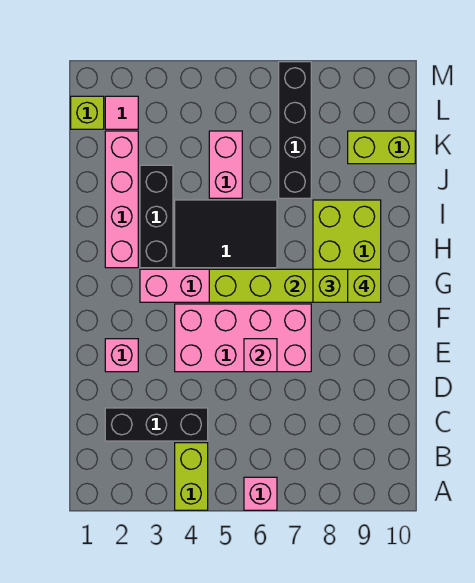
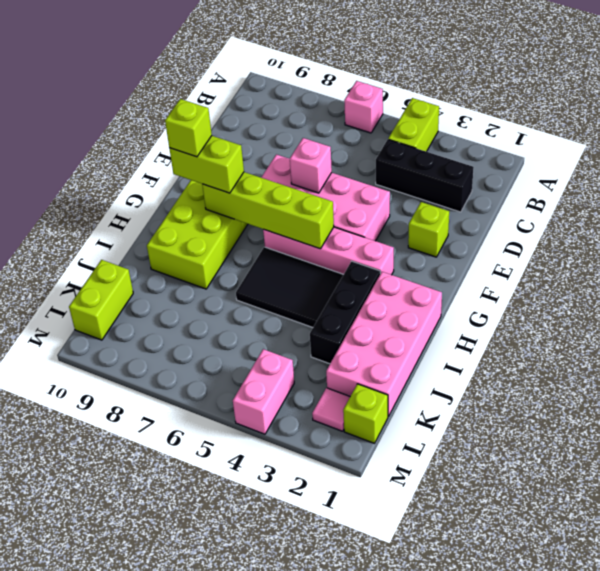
pink brick E2 level 1 -> lime brick E2 level 1
pink brick H2:K2 level 1 -> pink brick H1:K2 level 1
pink brick J5:K5 level 1 -> pink brick L4:M4 level 1
black brick J7:M7 level 1 -> none
lime brick K9:K10 level 1 -> lime brick K10:L10 level 1

